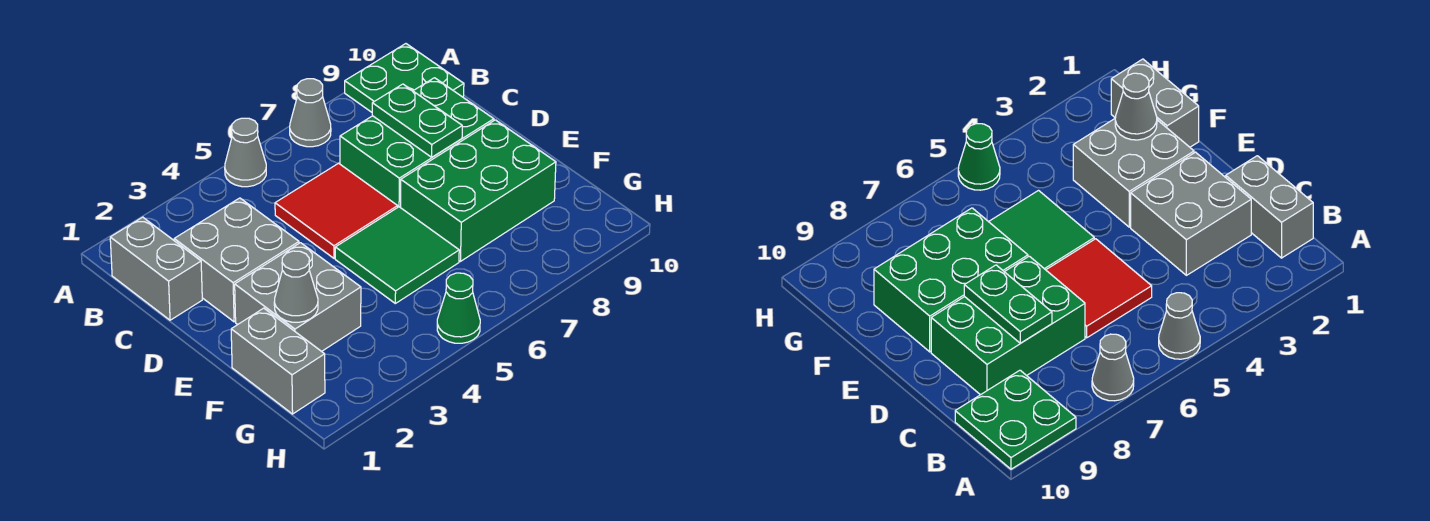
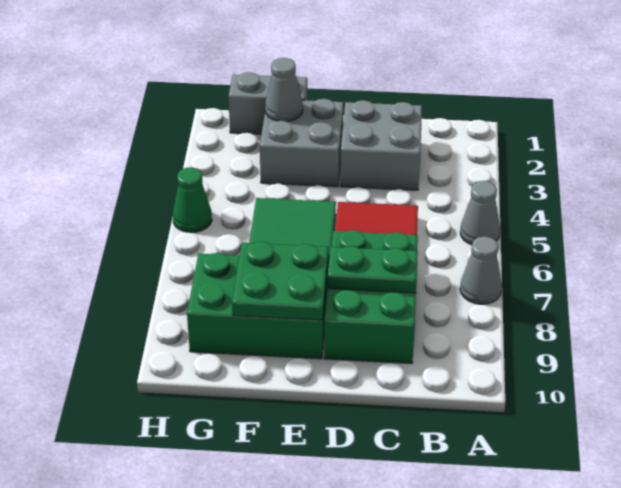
green plate A9:B10 level 1 -> green plate E8:F9 level 2
grey brick B1:C1 level 1 -> none
green brick E7:F9 level 1 -> green brick E8:G9 level 1

